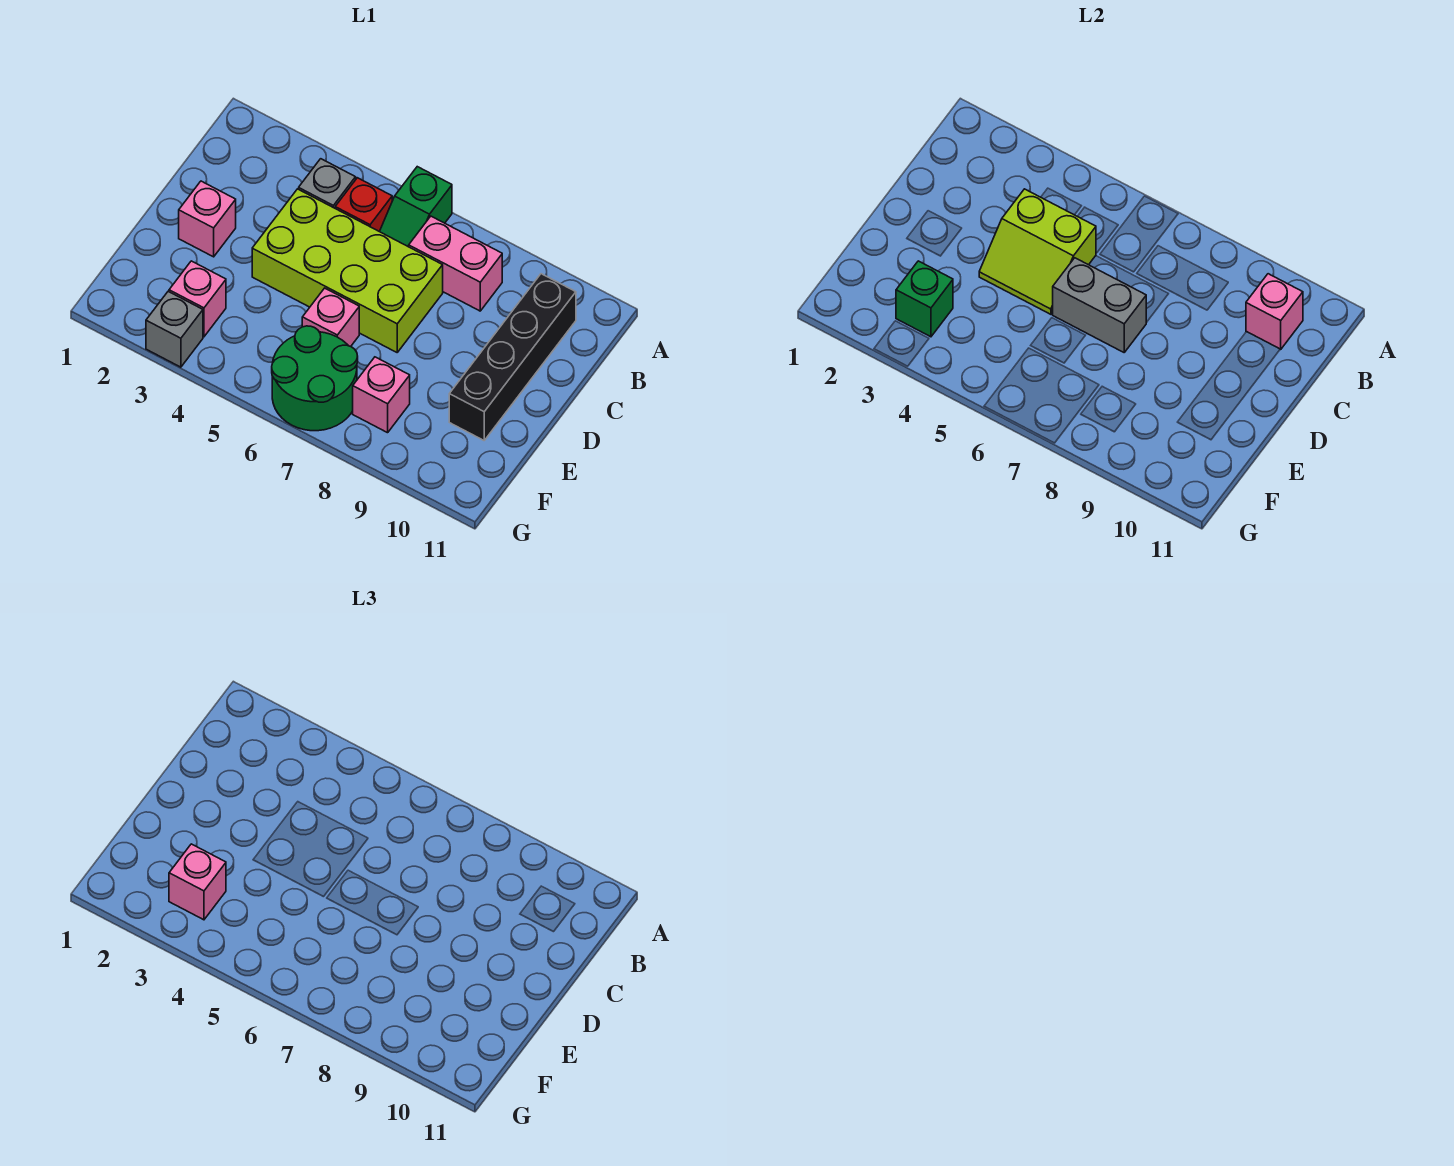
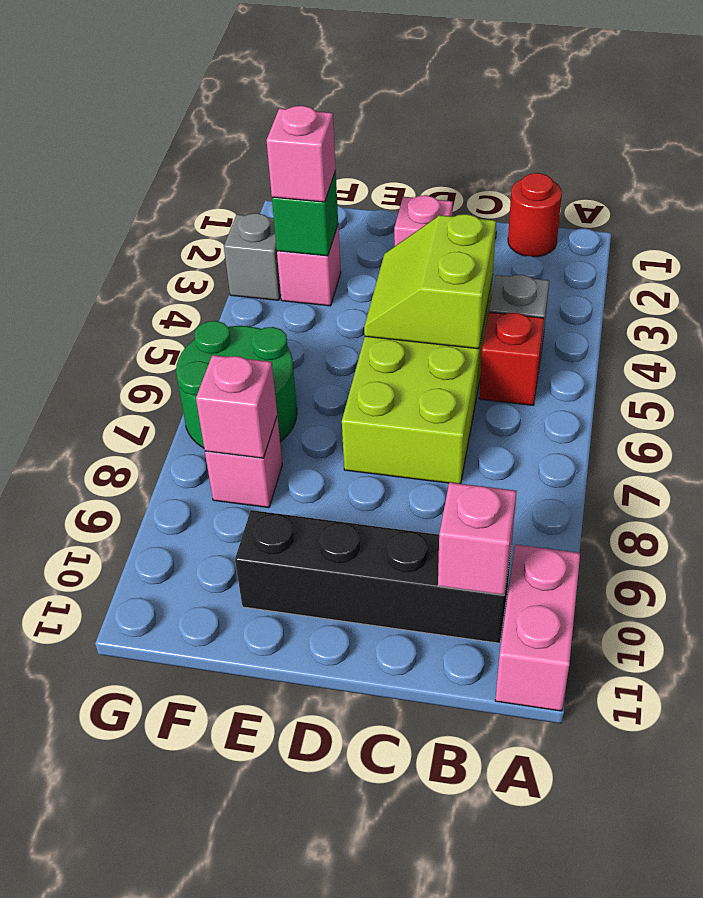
green slope A6:B6 level 1 top A -> none
none -> red round brick B1 level 1
pink brick B7:B8 level 1 -> pink brick A10:A11 level 1
grey brick D6:D7 level 2 -> none
pink brick E6 level 1 -> pink brick F8 level 2

